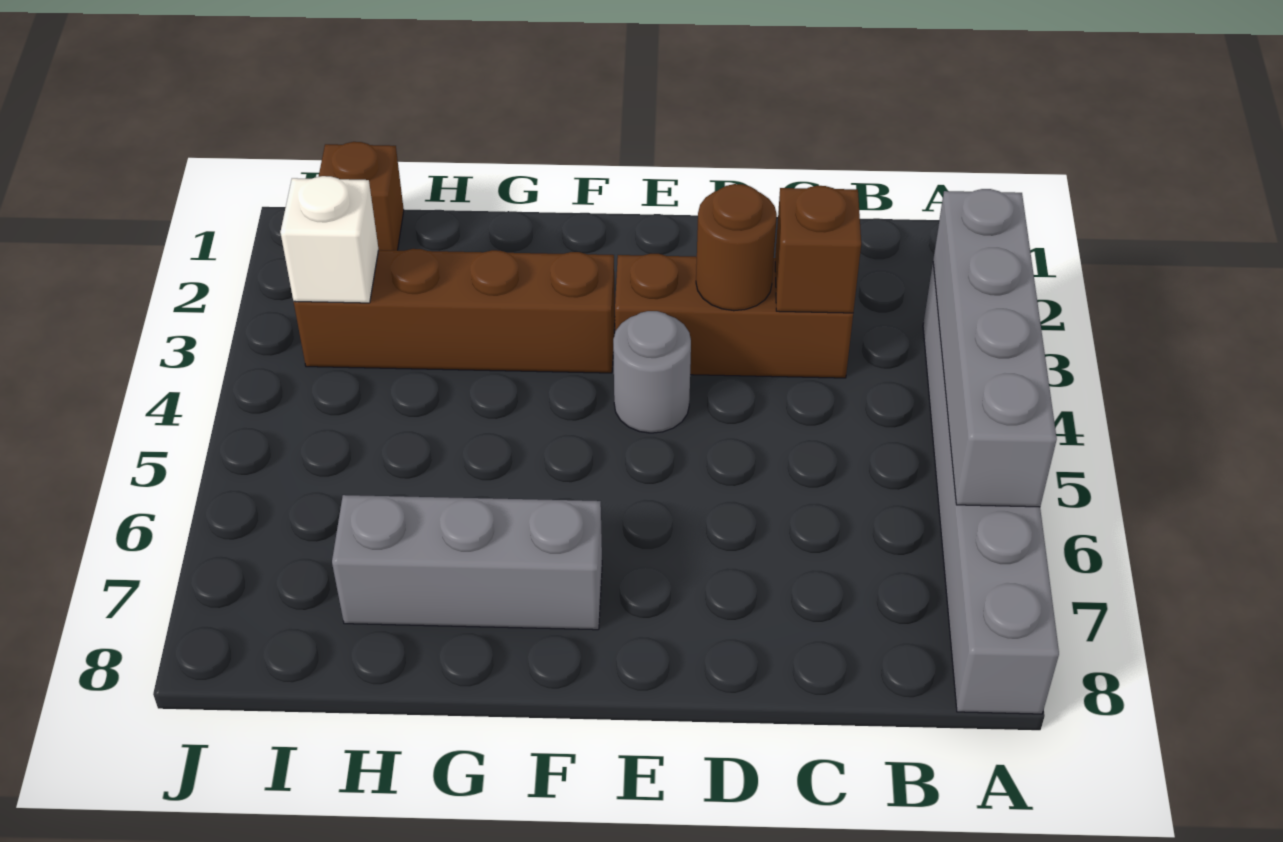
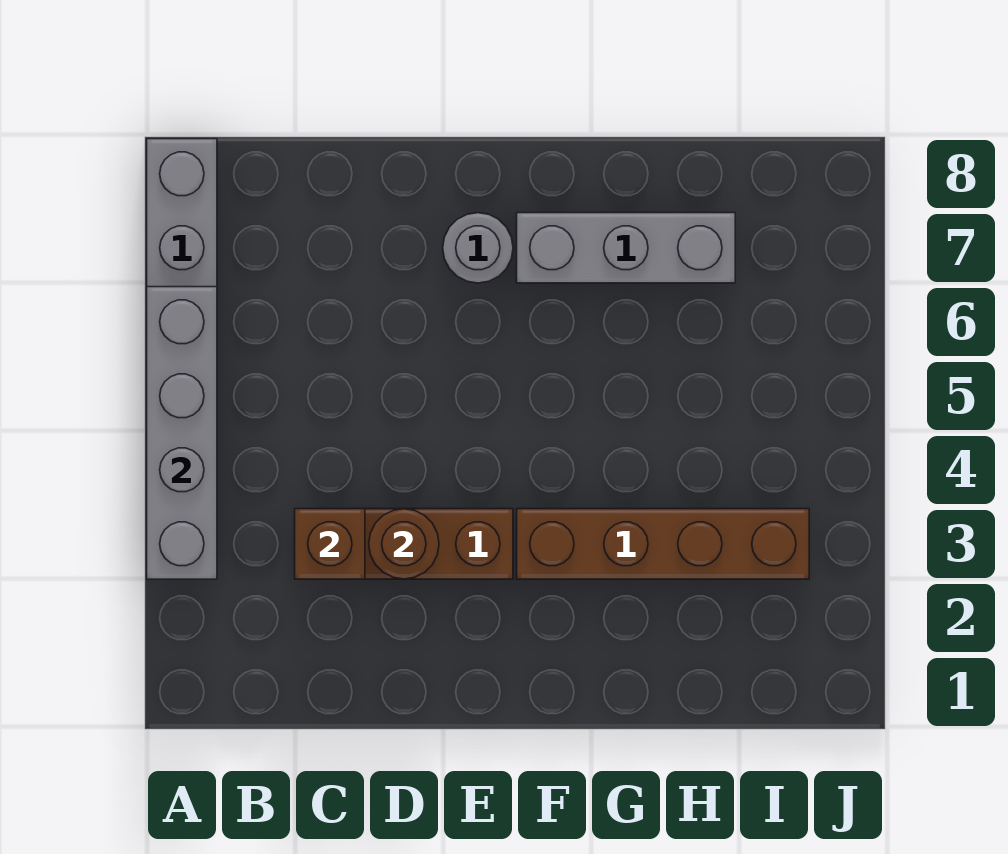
grey round brick E4 level 1 -> grey round brick E7 level 1
brown brick I1 level 1 -> none
white brick I3 level 2 -> none

